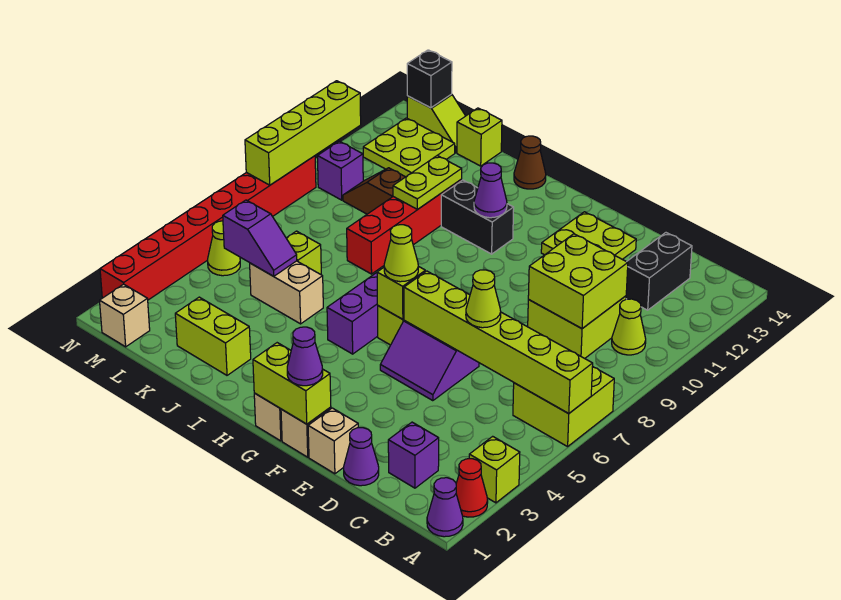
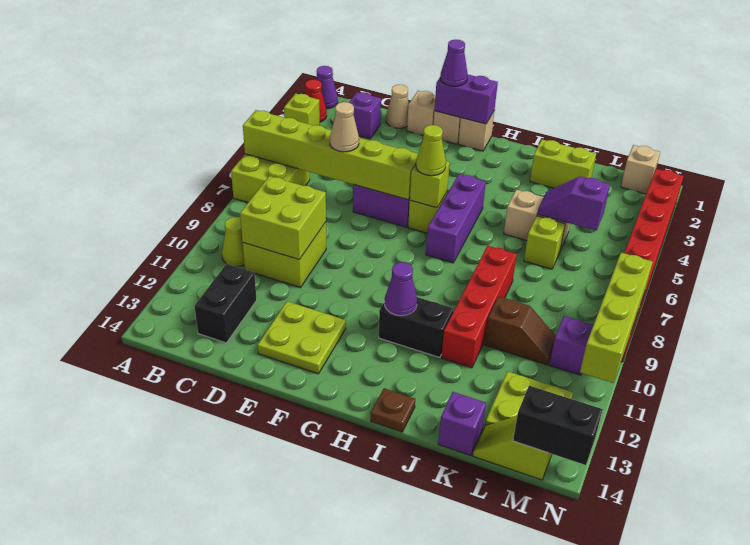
purple cone D1 level 1 -> tan cone D1 level 1
lime cone D6 level 3 -> tan cone D6 level 3
lime brick F1:G1 level 2 -> purple brick F1:G1 level 2
brown cone I14 level 1 -> brown plate I14 level 1
lime plate J10:J11 level 2 -> none
lime brick K14 level 1 -> purple brick K14 level 1
lime cone M5 level 1 -> none
black brick M14 level 2 -> black brick M14:N14 level 2

